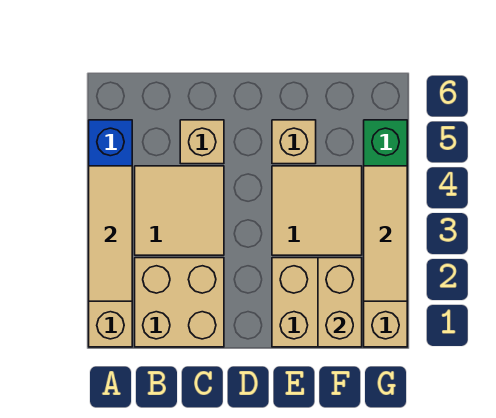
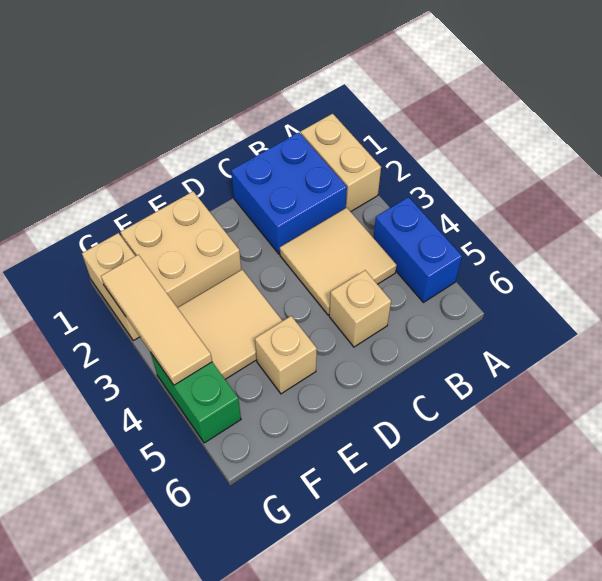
tan tile A2:A4 level 2 -> none
tan brick B1:C2 level 1 -> blue brick B1:C2 level 1
tan brick F1:F2 level 2 -> none

